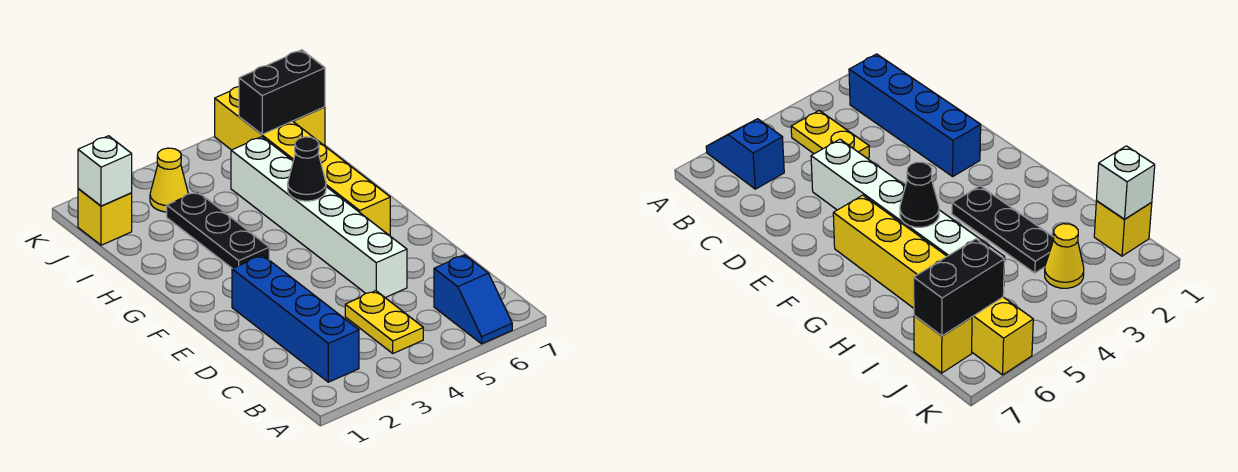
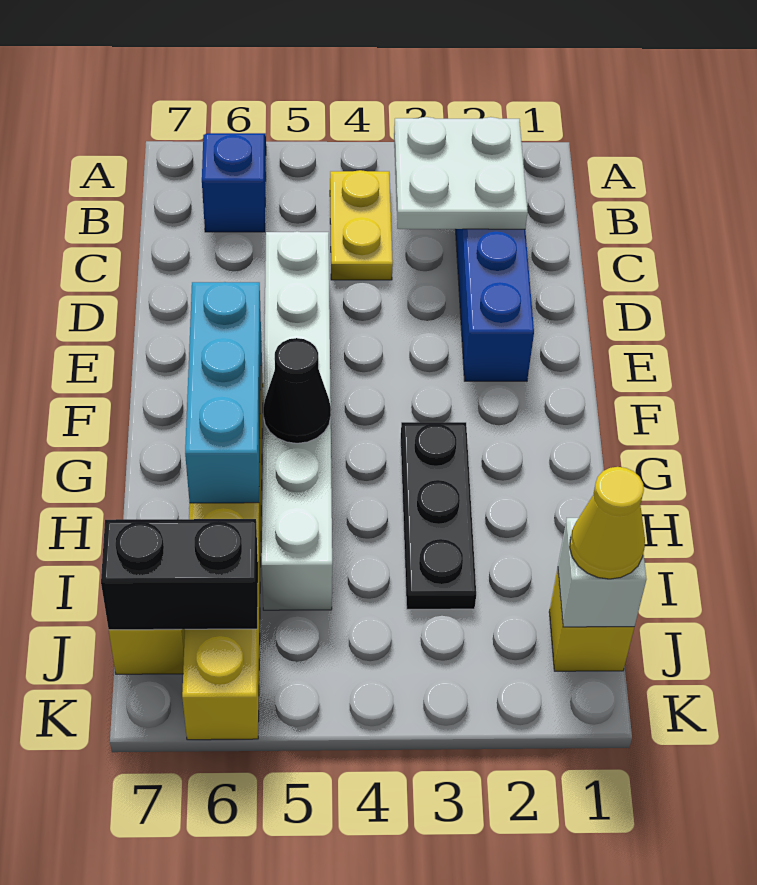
none -> white plate B2:C3 level 2
none -> cyan brick F6:H6 level 2
yellow cone J3 level 1 -> yellow cone J1 level 3

